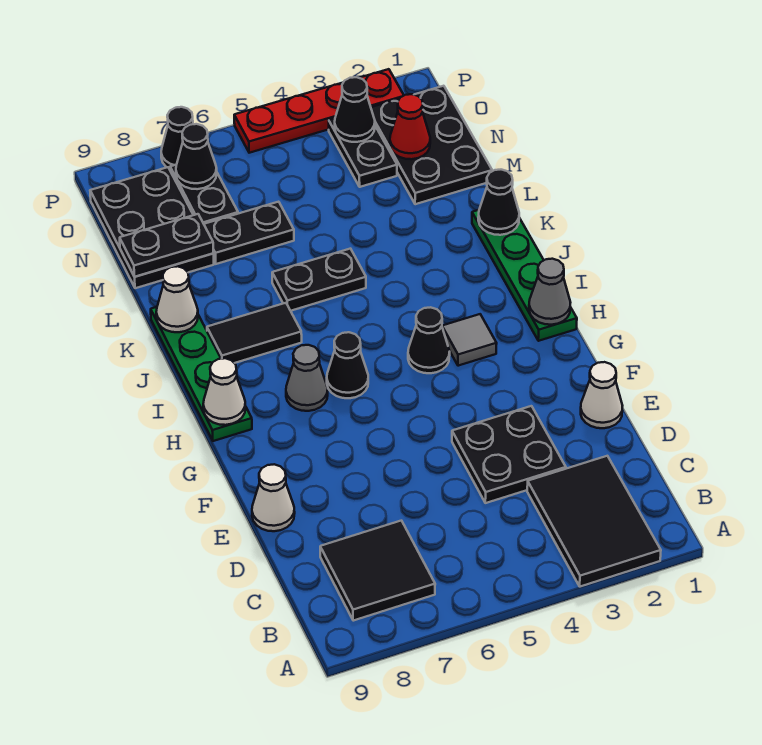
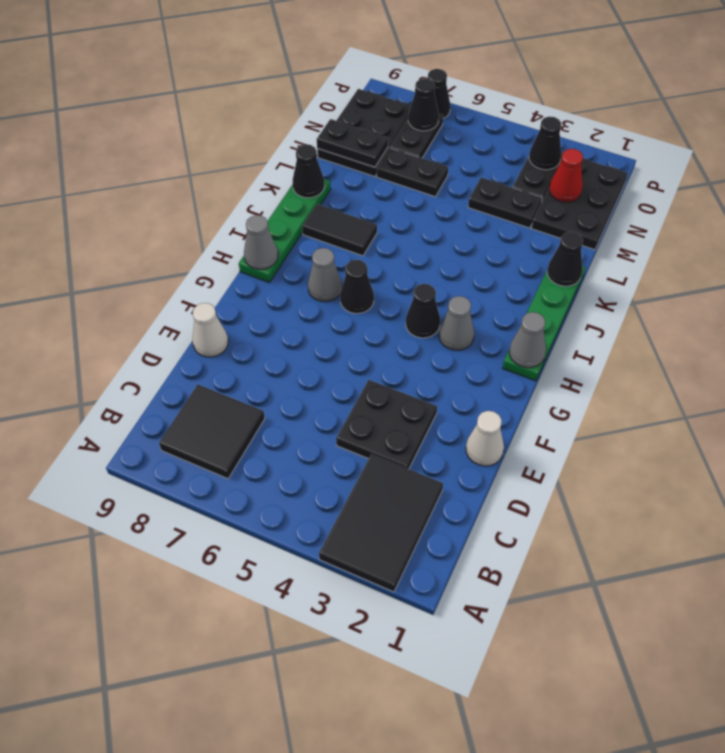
grey tile H3 level 1 -> grey cone H3 level 1
white cone H9 level 2 -> grey cone H9 level 2
black plate K5:K6 level 1 -> black plate M3:M4 level 1
white cone K9 level 2 -> black cone K9 level 2
red plate P2:P5 level 1 -> none

